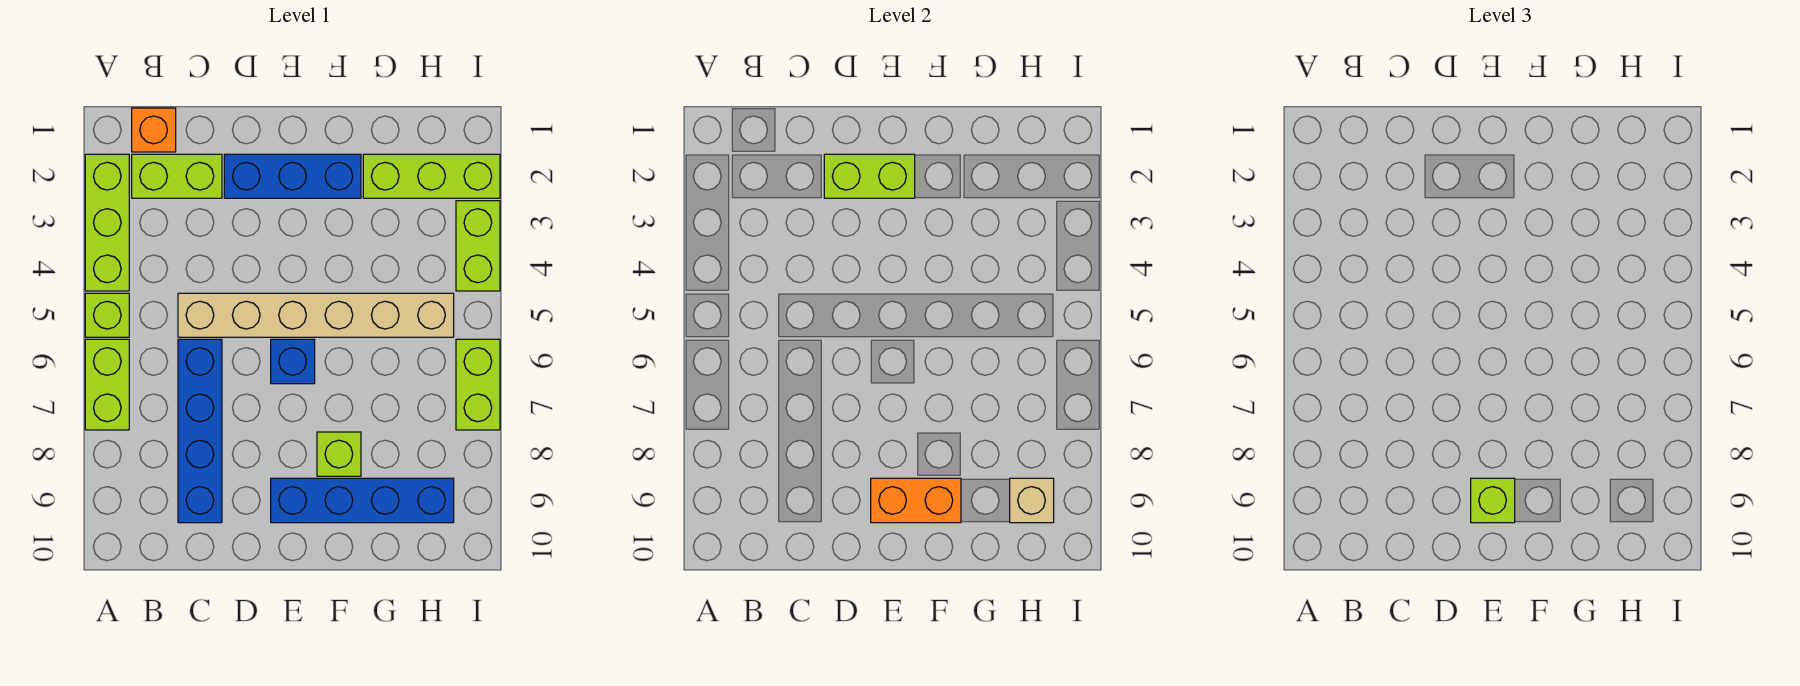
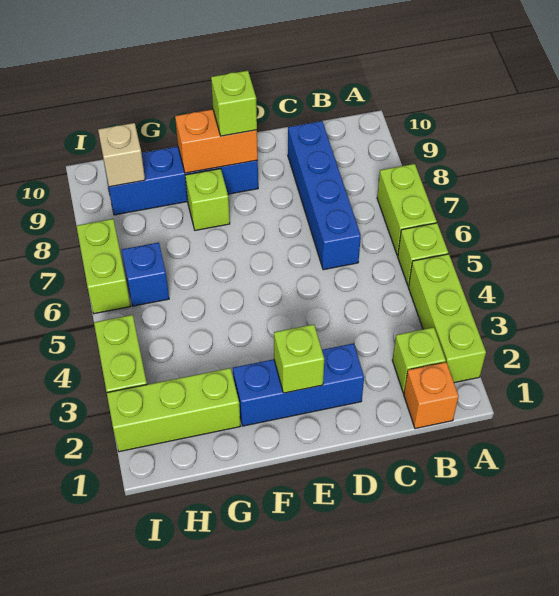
lime brick B2:C2 level 1 -> lime brick B2 level 1
tan brick C5:H5 level 1 -> none
lime brick D2:E2 level 2 -> lime brick E2 level 2
blue brick E6 level 1 -> blue brick H6 level 1

